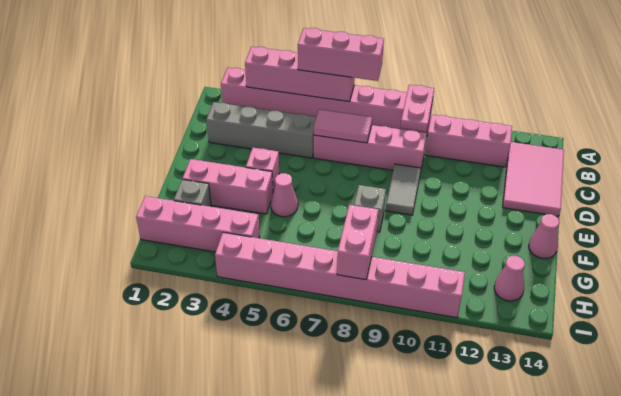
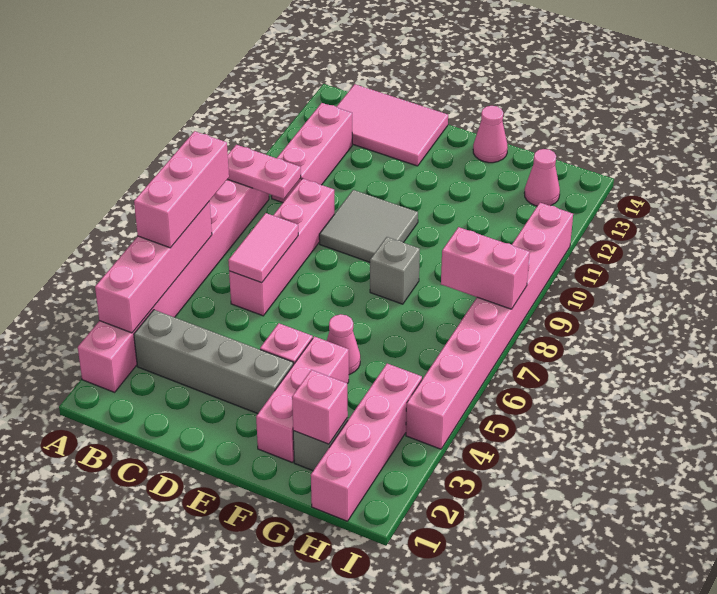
grey brick C2:C5 level 1 -> grey brick B3:E3 level 1
grey tile D9:E9 level 1 -> grey tile D9:E10 level 1
none -> pink brick G2 level 2

